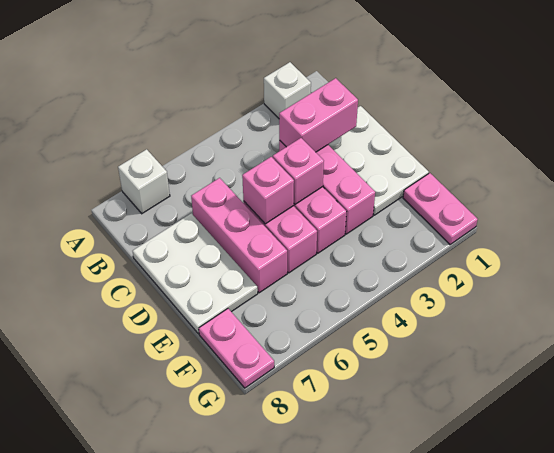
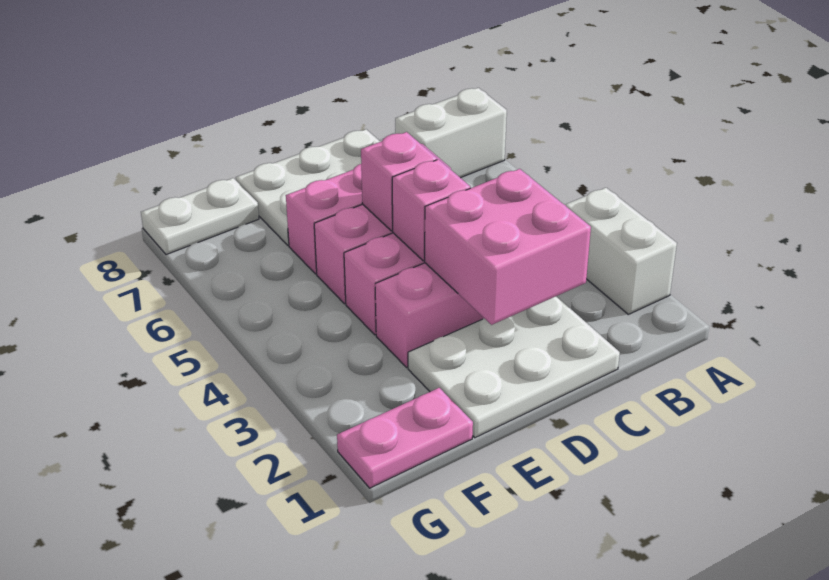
white brick A2 level 1 -> white brick A2:A3 level 1
white brick A7 level 1 -> white brick A7:B7 level 1
pink brick C2:C3 level 2 -> pink brick C2:D3 level 2
pink plate F8:G8 level 1 -> white plate F8:G8 level 1

